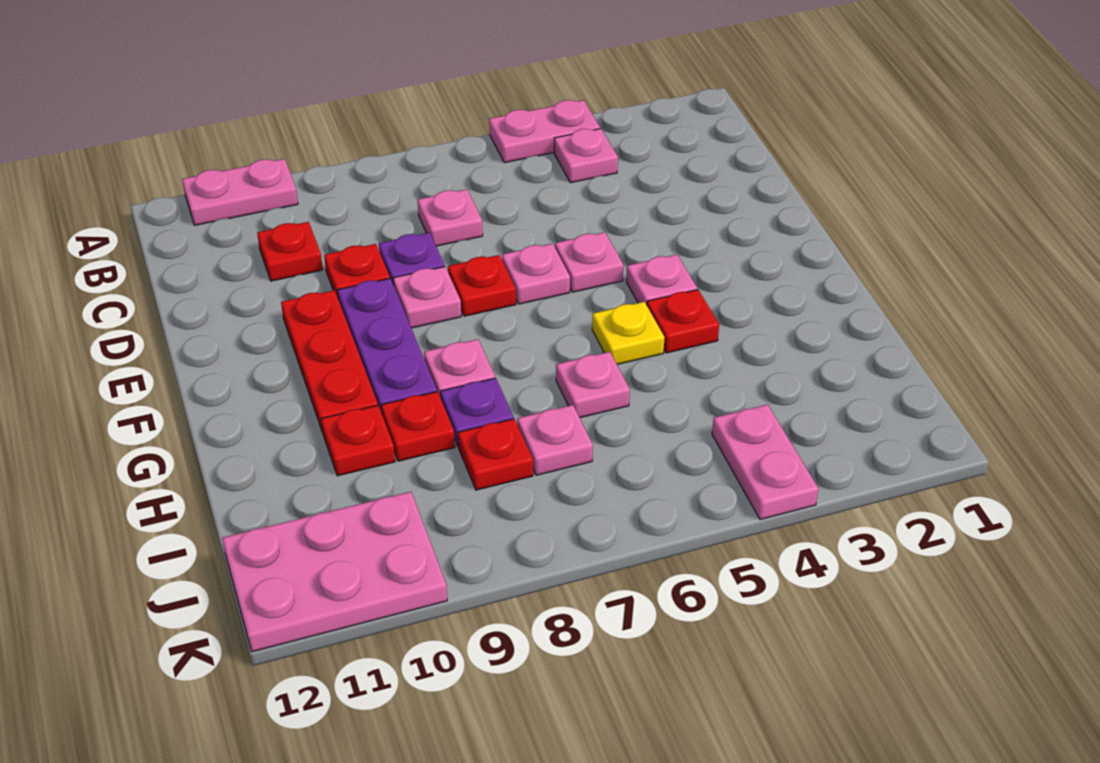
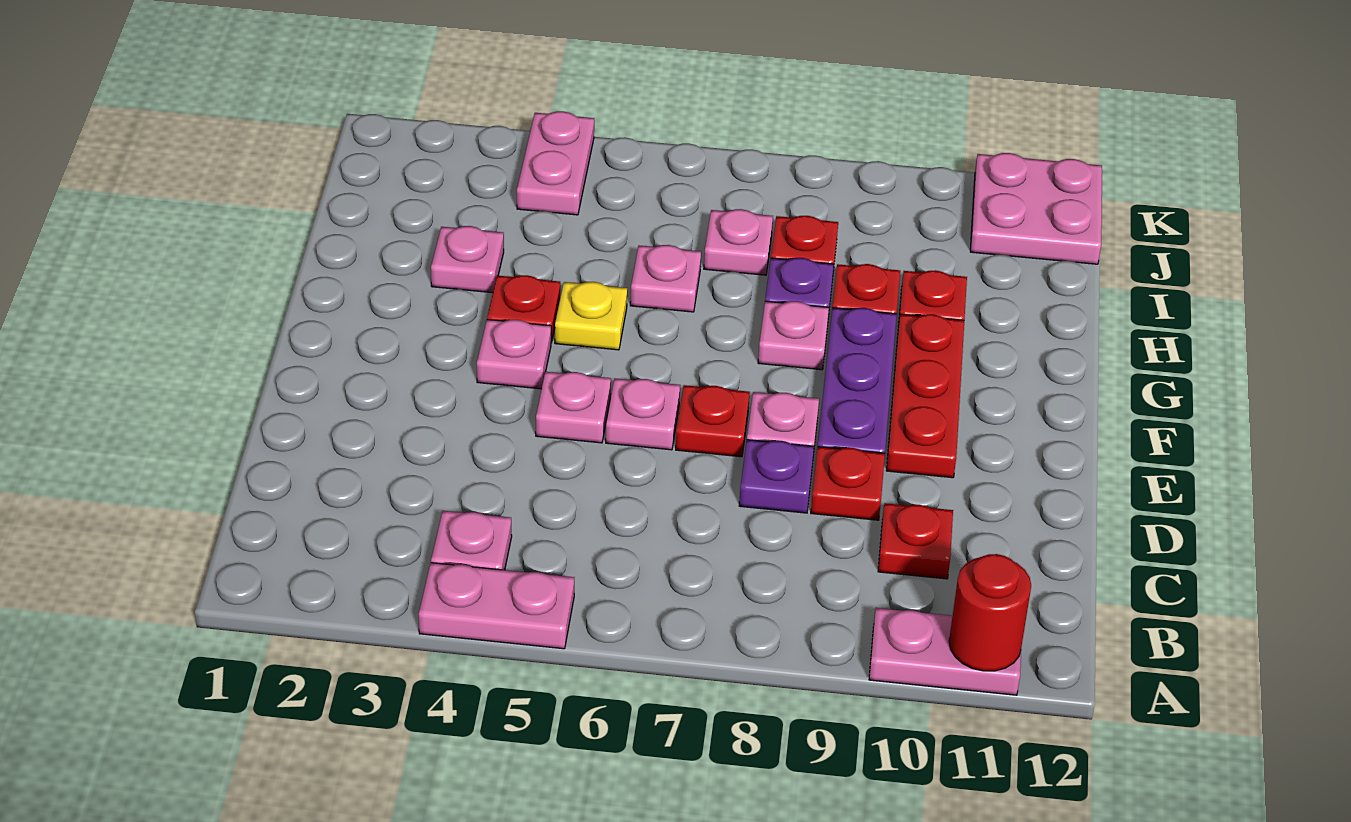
none -> red round brick A11 level 2
pink plate C7 level 1 -> pink plate H3 level 1
pink plate J10:K12 level 1 -> pink plate J11:K12 level 1

